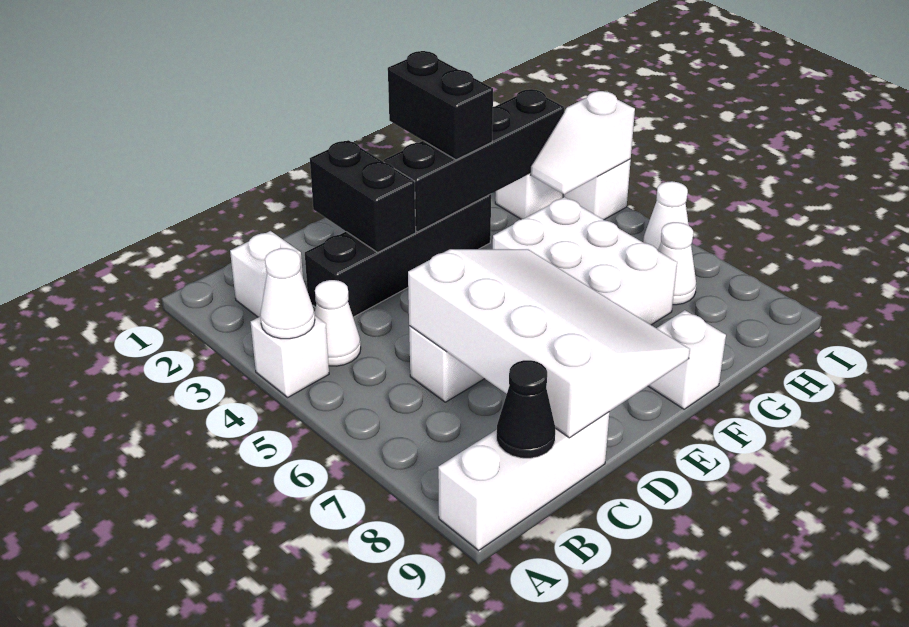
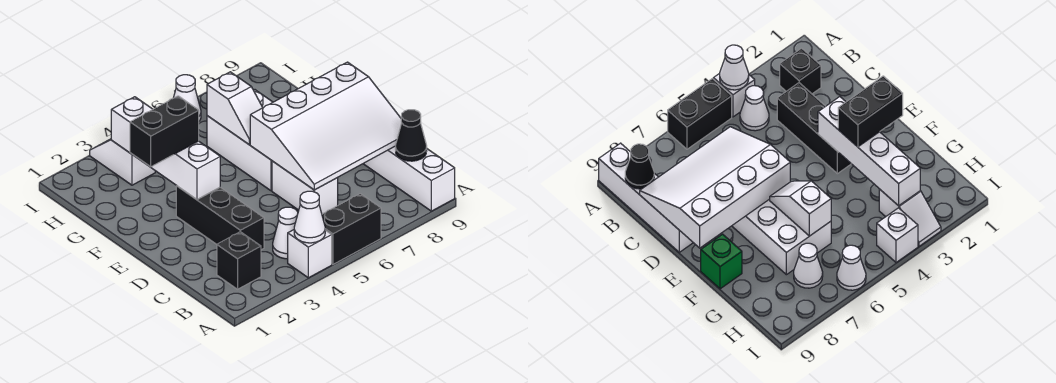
white brick A9:C9 level 1 -> white brick A9:D9 level 1
white brick B2 level 1 -> black brick B2 level 1
black brick C3:F3 level 1 -> black brick C3:E3 level 1
white slope C6:E9 level 2 top C -> white slope C6:E9 level 2 top E
black brick D2:D3 level 2 -> black brick A5:A6 level 1
black brick E3:H3 level 2 -> white brick E3:H3 level 2
white brick F5:G7 level 1 -> white brick E6:G7 level 1
white brick F9 level 1 -> green brick F9 level 1
white slope H4:I4 level 2 top I -> white slope F6:G6 level 2 top G

